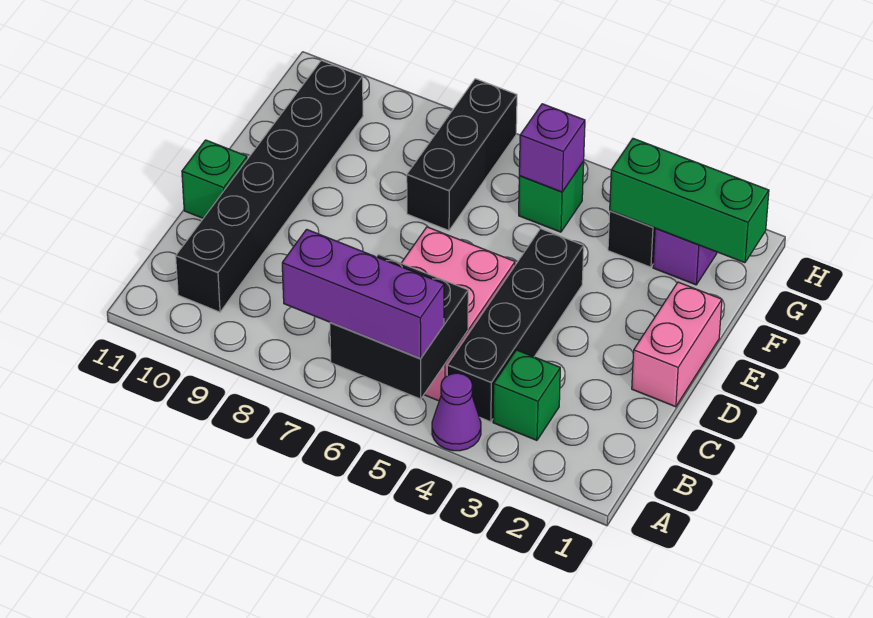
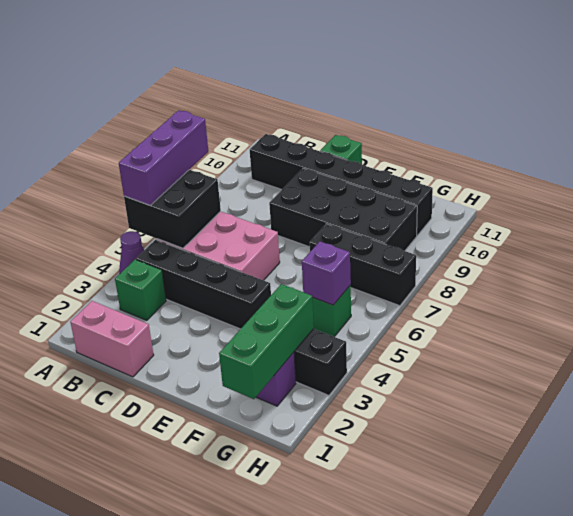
pink brick D1:E1 level 1 -> pink brick B1:C1 level 1
none -> black brick D8:G9 level 1

